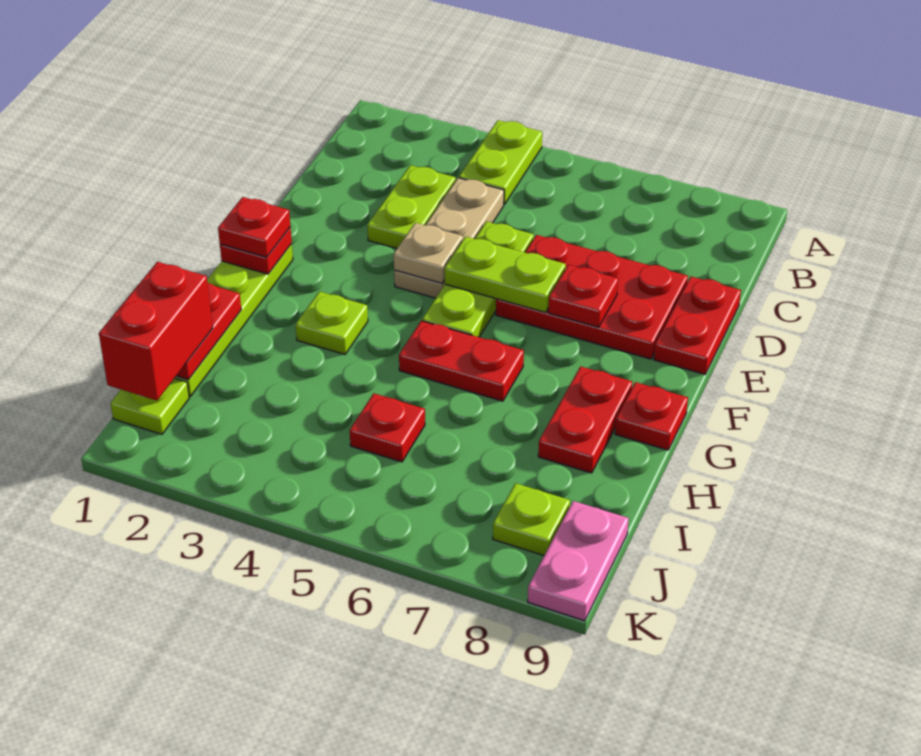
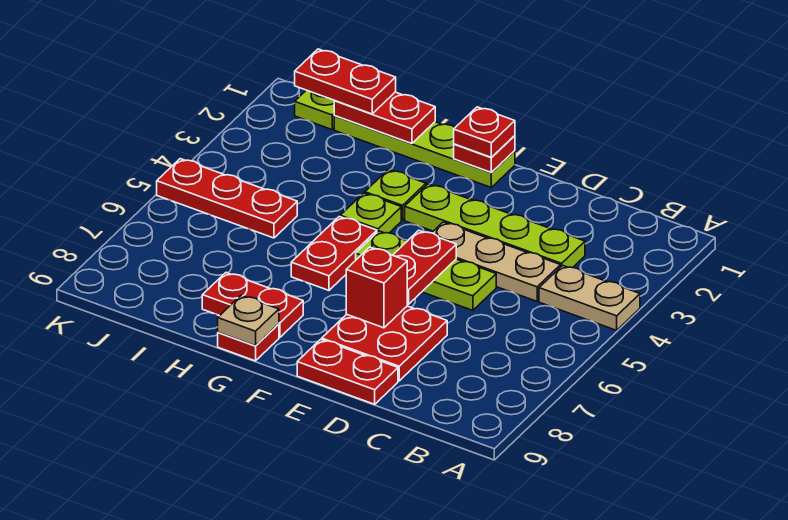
lime plate A4:B4 level 1 -> tan plate A4:B4 level 1
lime plate C3:D3 level 1 -> lime plate C3:F3 level 1
red plate D6:E8 level 1 -> red plate D7:E8 level 1
tan plate E4 level 2 -> tan plate G9 level 2
lime plate E5:E6 level 2 -> red plate E5:E6 level 2
red plate E7 level 2 -> red brick E7 level 2
red brick I1:J1 level 3 -> red plate I1:J1 level 3
red plate I5 level 1 -> red plate I5:K5 level 1
lime plate J8 level 1 -> lime plate G4 level 1
pink plate J9:K9 level 1 -> none

